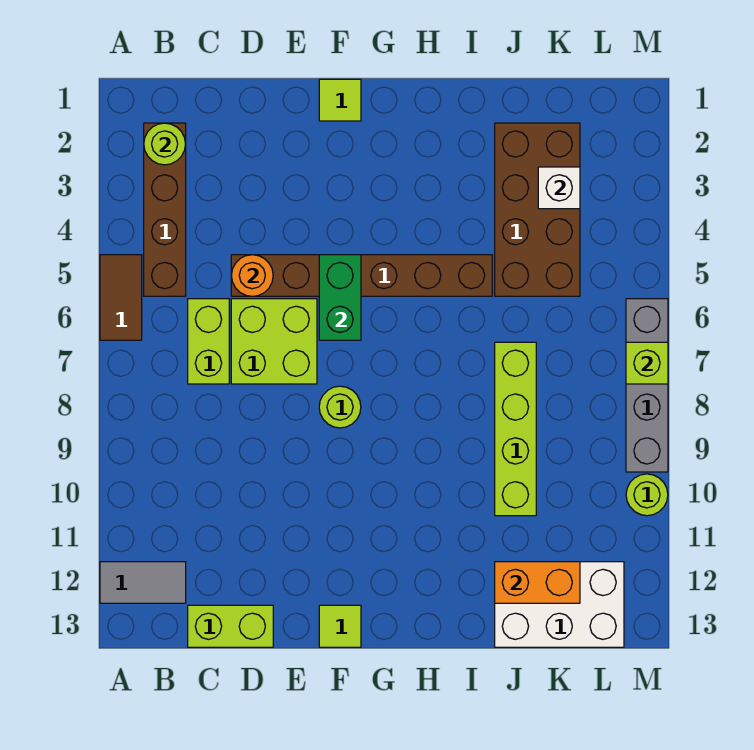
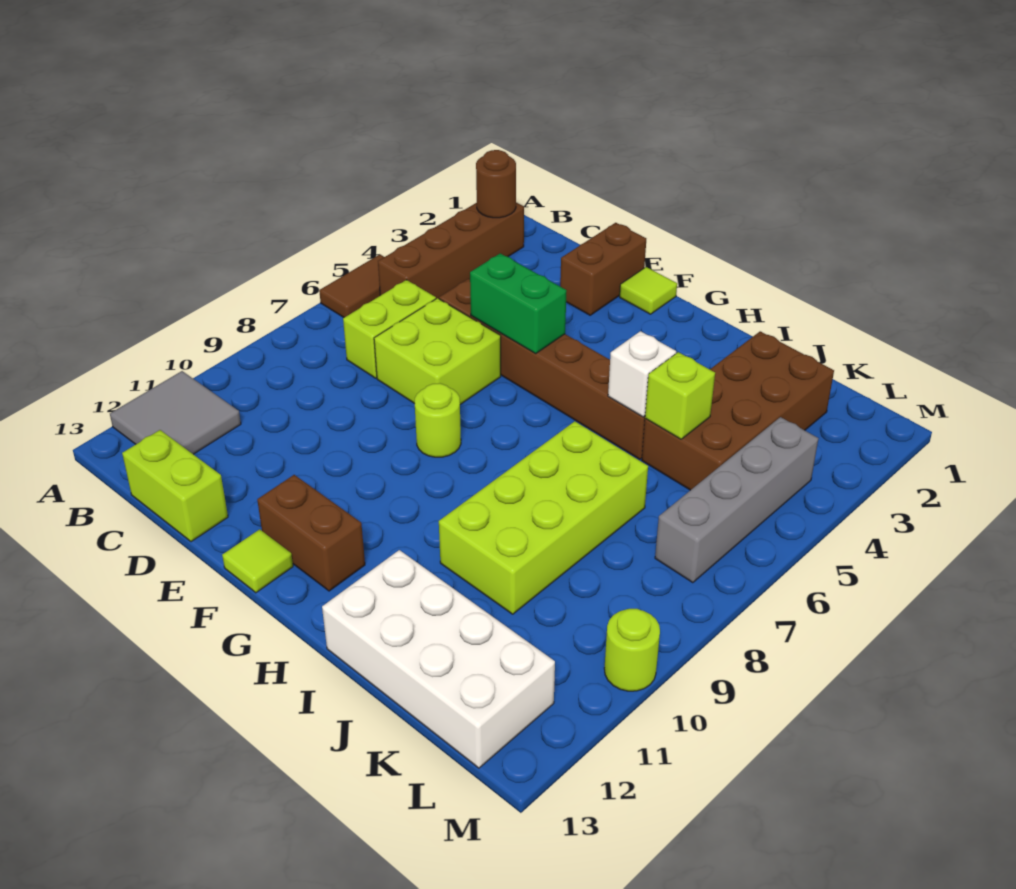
grey tile A12:B12 level 1 -> grey tile A11:B12 level 1
lime round brick B2 level 2 -> brown round brick B2 level 2
orange round brick D5 level 2 -> none
none -> brown brick E1:E2 level 1
green brick F5:F6 level 2 -> green brick E5:F5 level 2
none -> brown brick F12:G12 level 1
lime brick J7:J10 level 1 -> lime brick I7:J10 level 1
white brick J12:L13 level 1 -> white brick I12:L13 level 1
orange brick J12:K12 level 2 -> none
white brick K3 level 2 -> white brick I5 level 2
grey brick M6:M9 level 1 -> grey brick L4:L7 level 1
lime brick M7 level 2 -> lime brick J5 level 2

